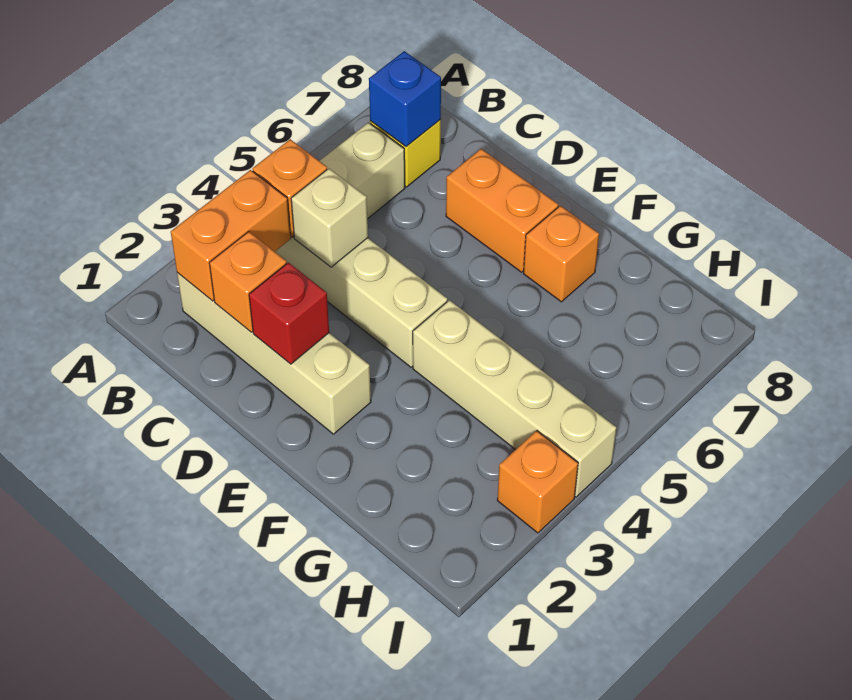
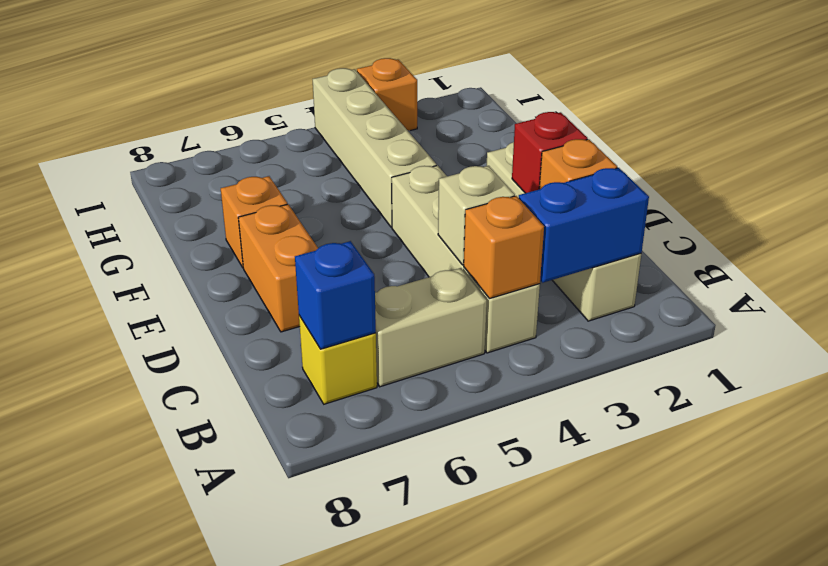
orange brick B2:B3 level 2 -> blue brick B2:B3 level 2

